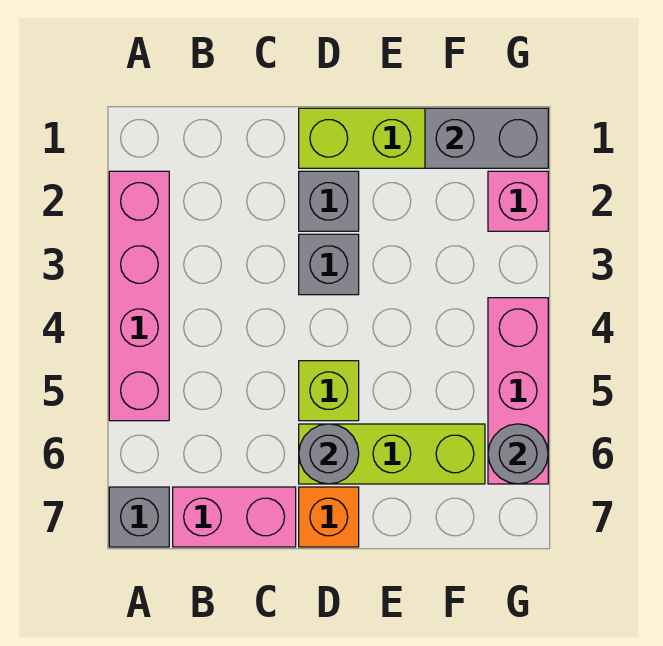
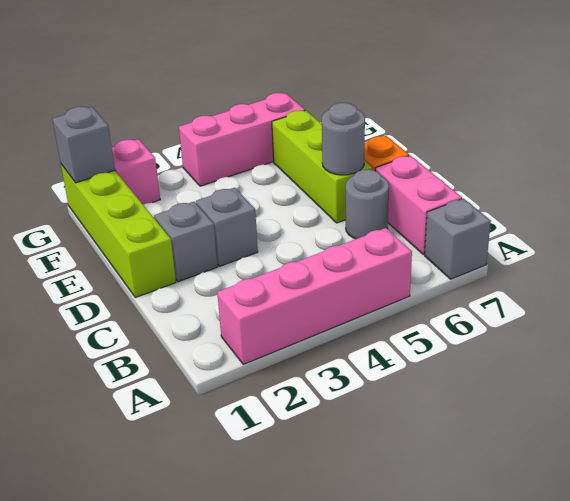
lime brick D5 level 1 -> none
grey brick F1:G1 level 2 -> grey brick G1 level 2
grey round brick G6 level 2 -> grey round brick C6 level 1

